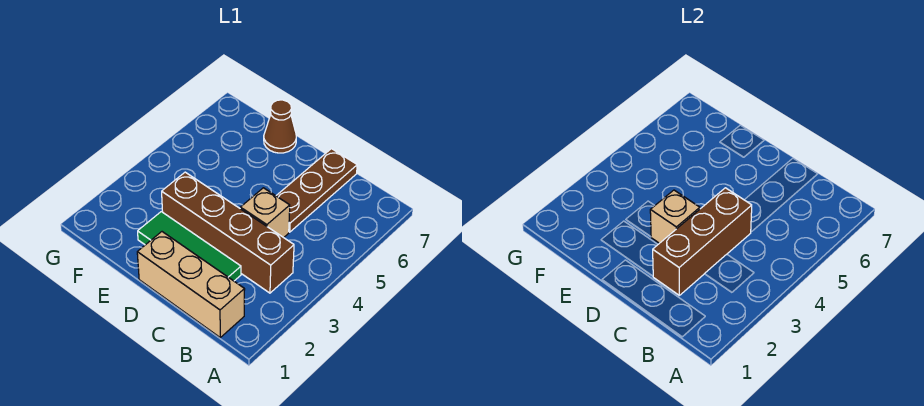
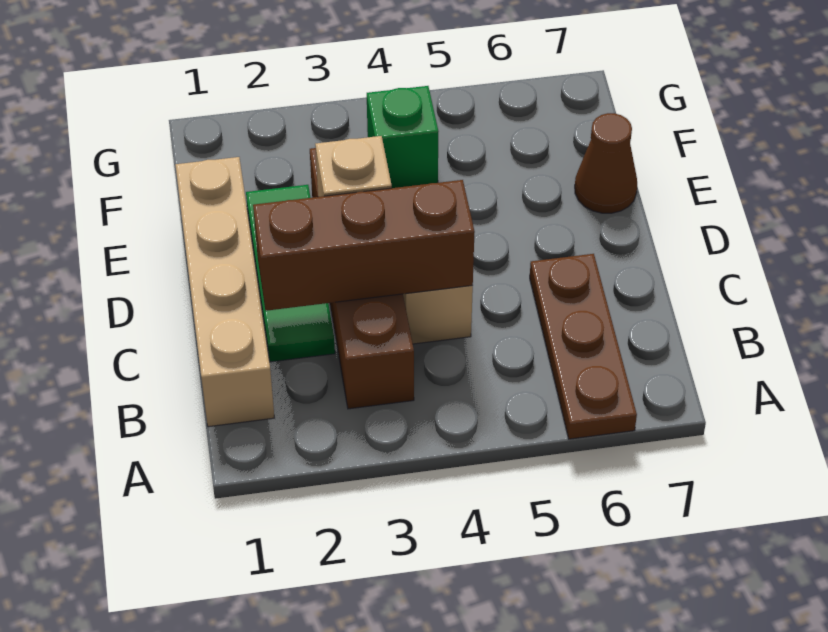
tan brick B1:D1 level 1 -> tan brick B1:E1 level 1
brown plate C5:C7 level 1 -> brown plate A6:C6 level 1
none -> green brick F4 level 1

